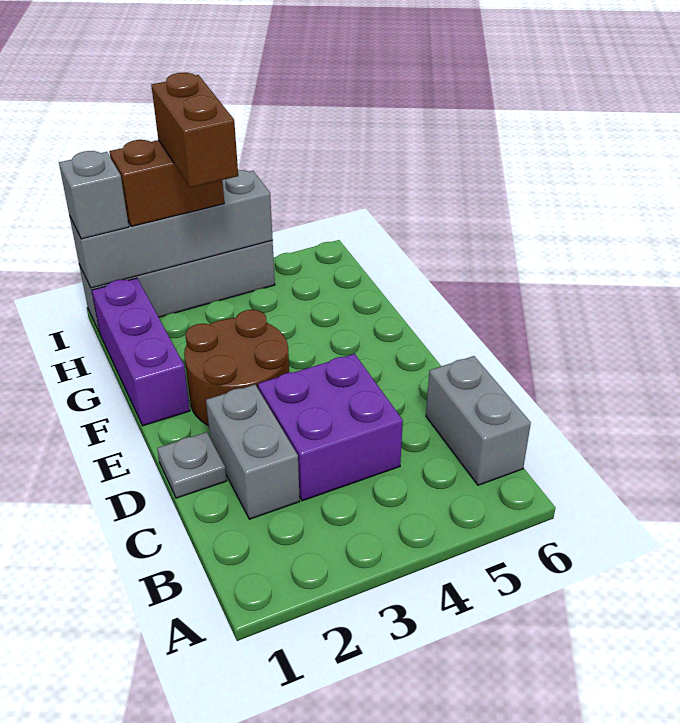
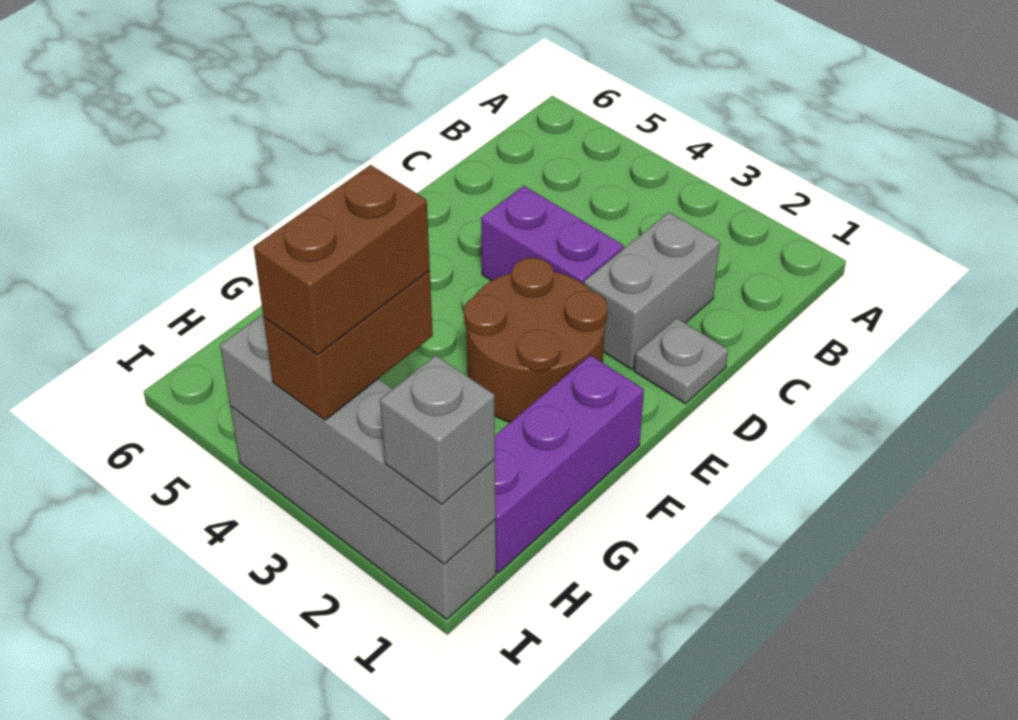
grey brick B6:C6 level 1 -> none
purple brick C3:D4 level 1 -> purple brick D3:D4 level 1
brown brick I2:I3 level 3 -> brown brick H3:I3 level 3

